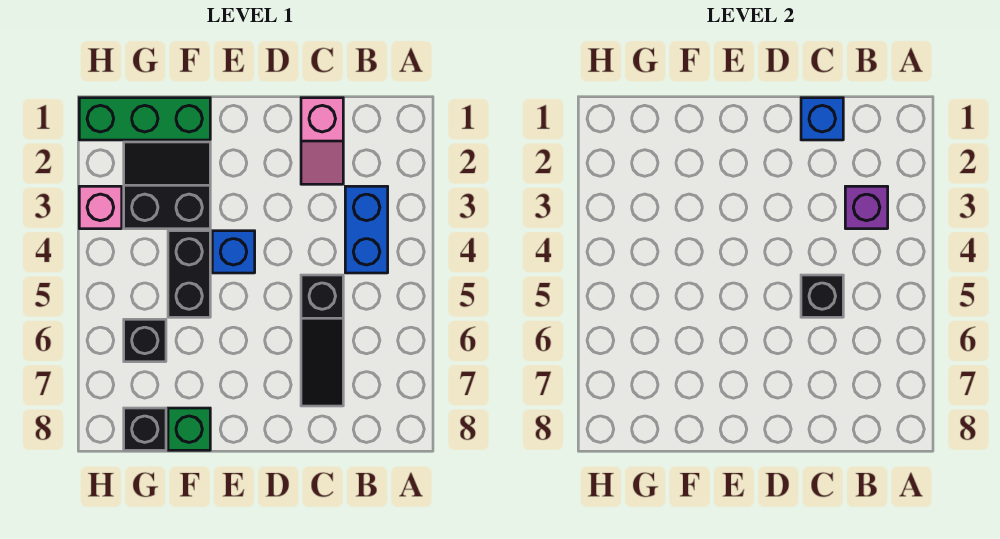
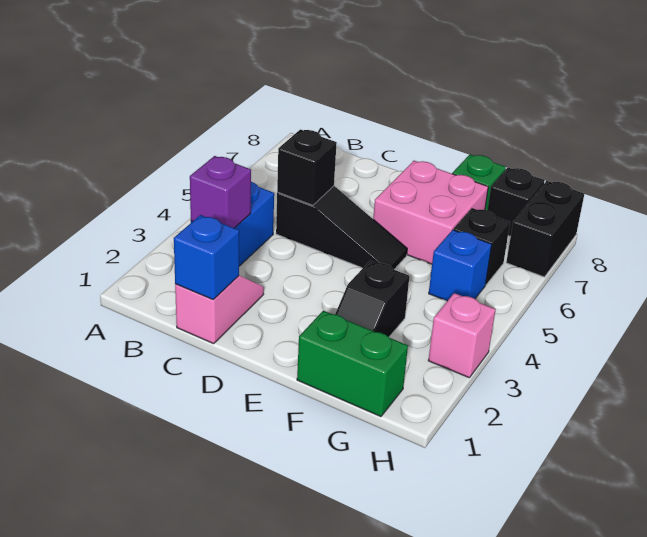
black slope C5:C7 level 1 top 5 -> black slope C5:E5 level 1 top C
blue brick E4 level 1 -> blue brick G5 level 1
none -> pink brick E6:F7 level 1
green brick F1:H1 level 1 -> green brick F1:G1 level 1
black slope F2:G3 level 1 top 3 -> black slope F2:F3 level 1 top 3
black brick F4:F5 level 1 -> black brick H7:H8 level 1

